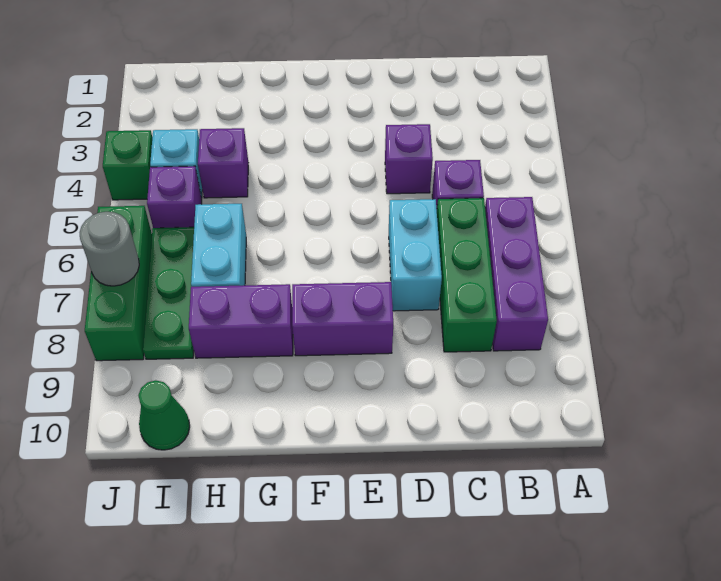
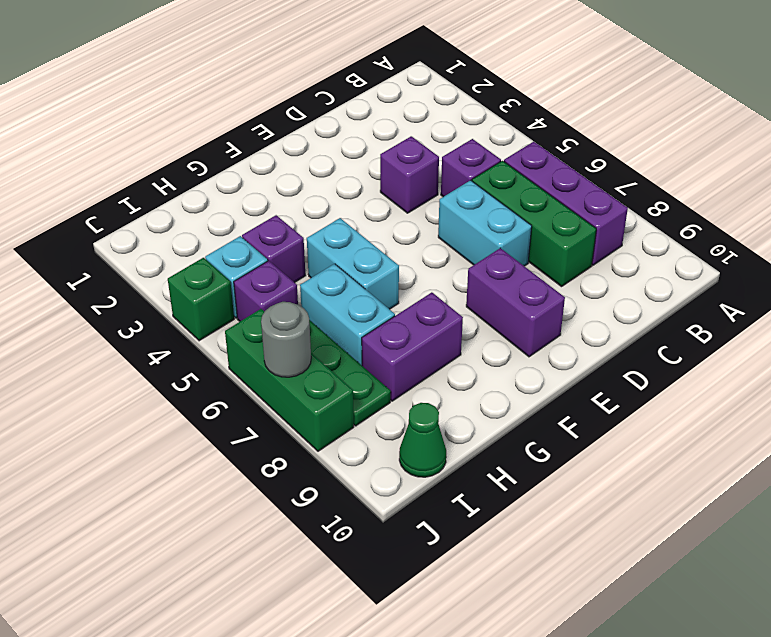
purple brick E8:F8 level 1 -> purple brick E8:E9 level 1
none -> cyan brick G5:G6 level 1

